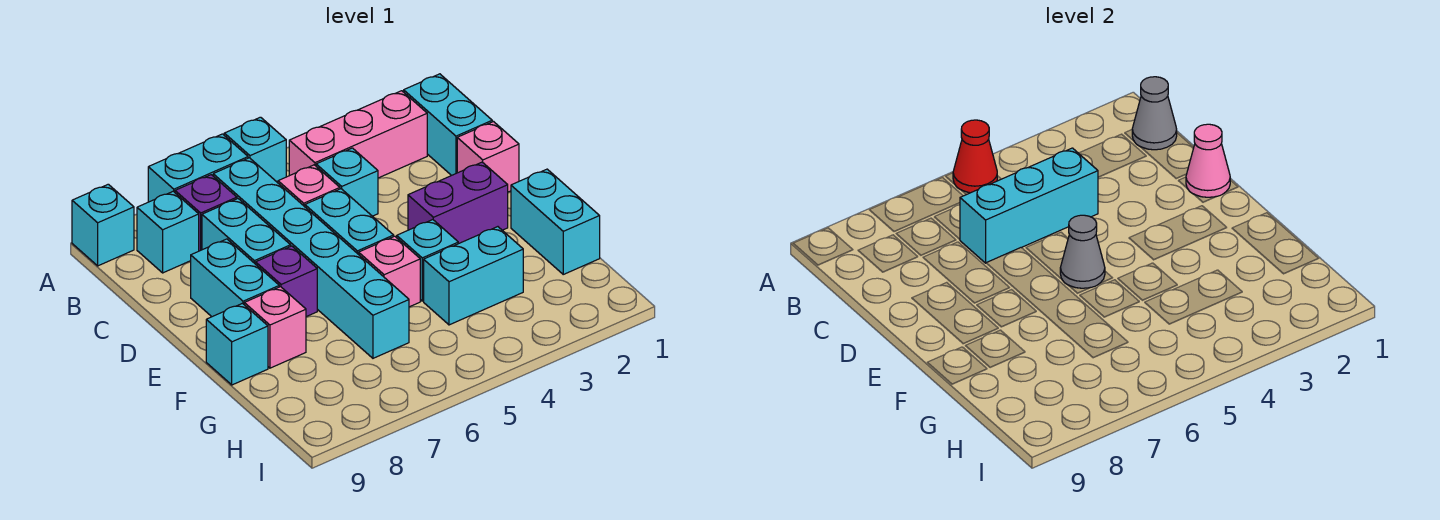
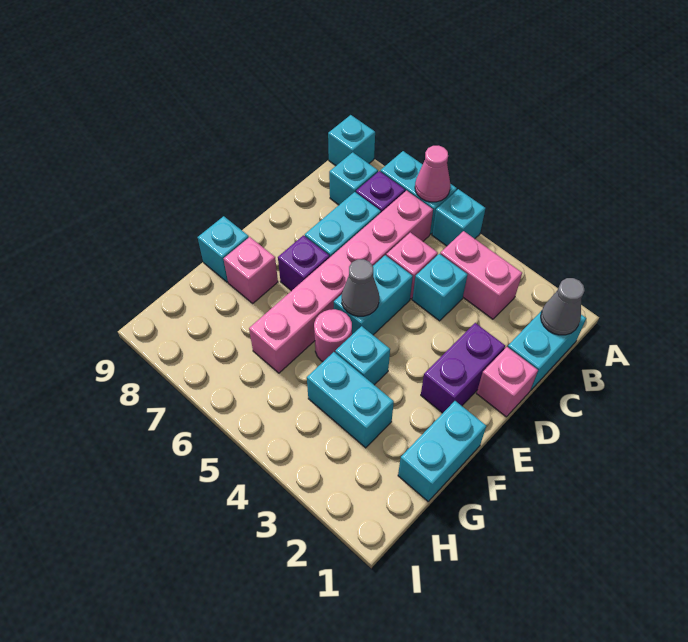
red cone A5 level 2 -> none
pink brick B2:B4 level 1 -> pink brick B3:B4 level 1
cyan brick B6:G6 level 1 -> pink brick B6:G6 level 1
cyan brick C4:C6 level 2 -> none
pink cone D1 level 2 -> pink cone A6 level 2
cyan brick D8:E8 level 1 -> none
purple brick E2:E3 level 1 -> purple brick D2:E2 level 1
pink brick F5 level 1 -> pink round brick F5 level 1

